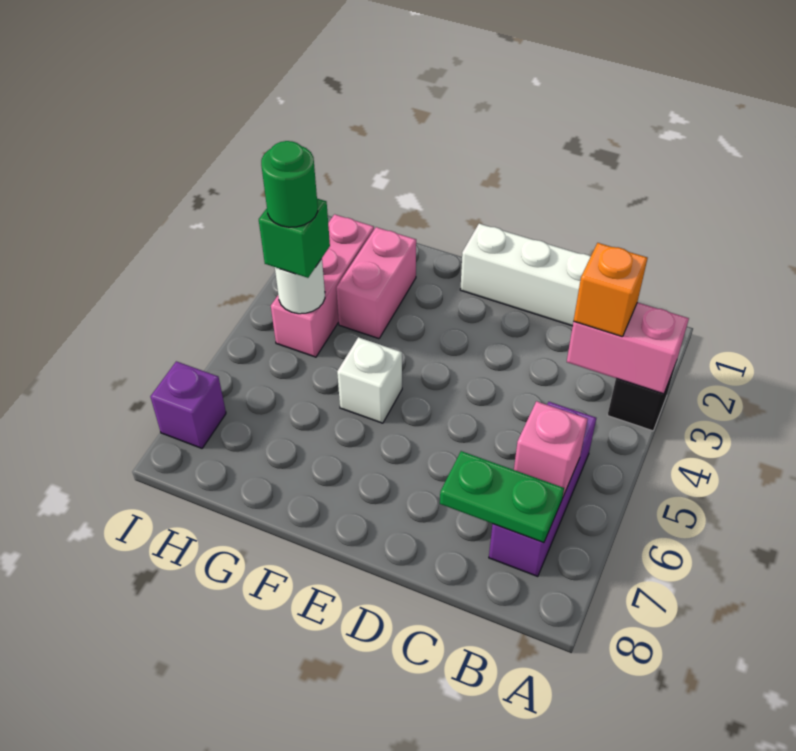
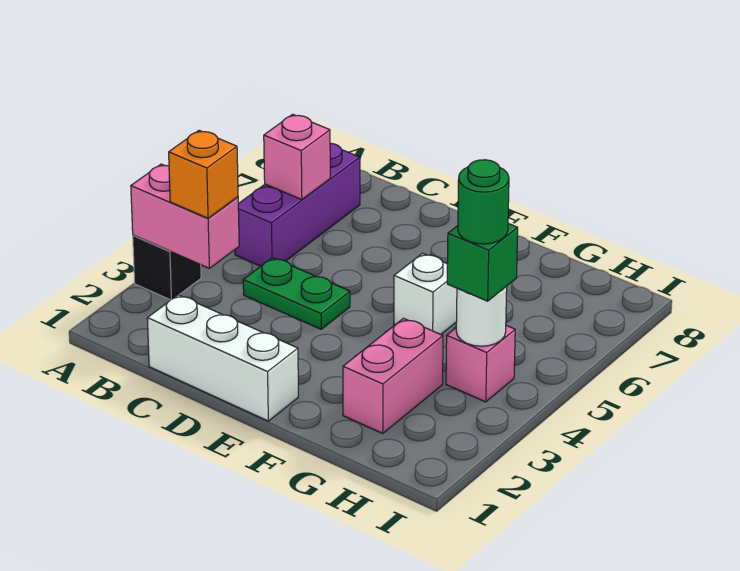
green plate B7:C7 level 2 -> green plate C4:D4 level 1
pink brick H2:H4 level 1 -> pink brick H4 level 1
purple brick I7 level 1 -> none

